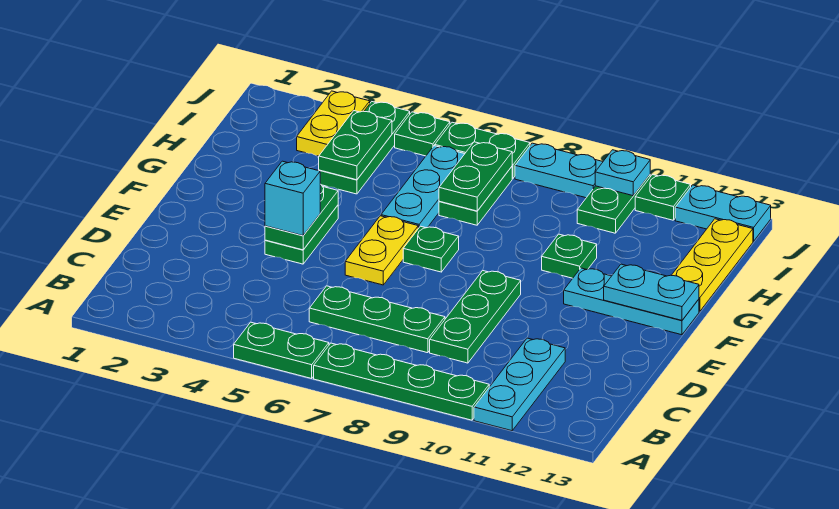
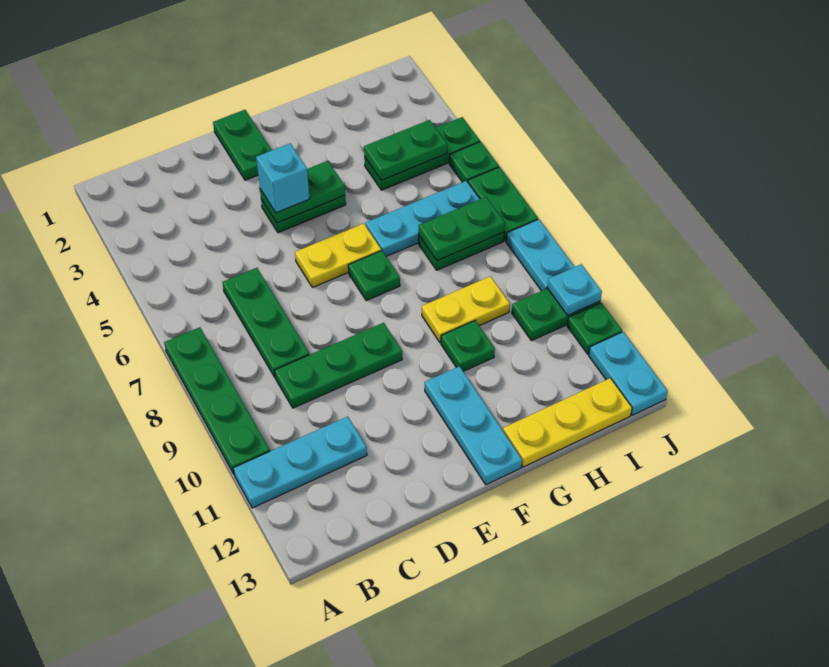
green plate A5:A6 level 1 -> green plate E1:E2 level 1
cyan plate F12:F13 level 2 -> none
yellow plate I3:J3 level 1 -> yellow plate G9:H9 level 1

